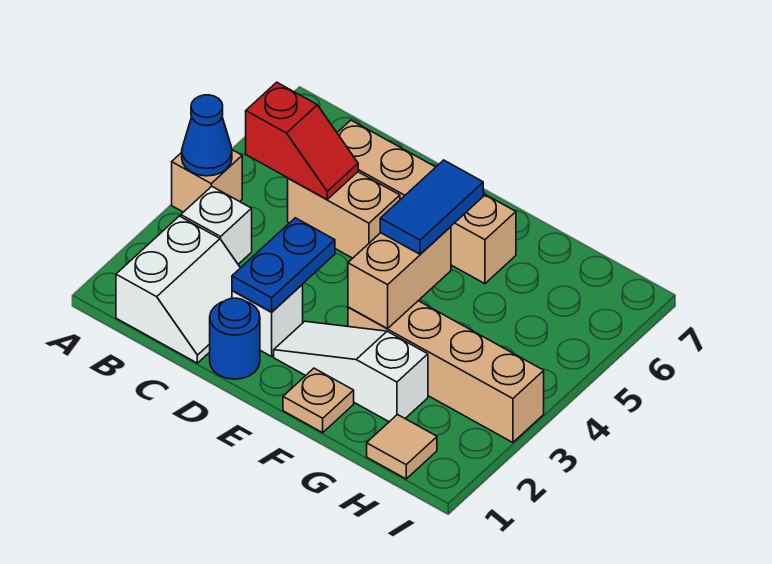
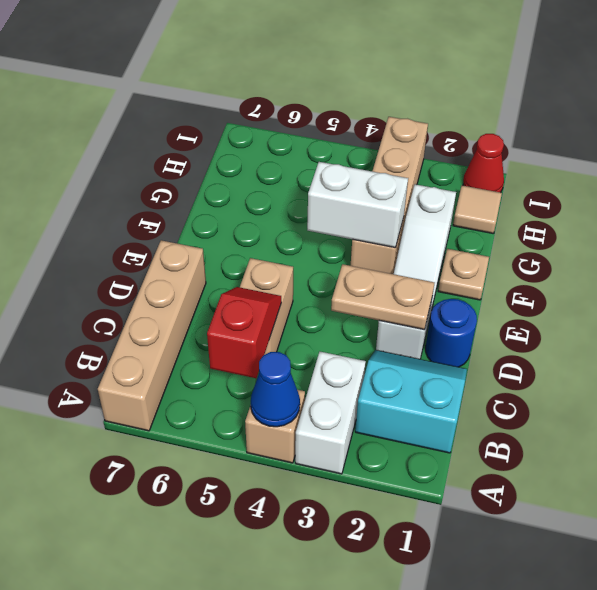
white slope B1:C2 level 1 top B -> cyan slope B1:C2 level 1 top B
white brick B3 level 1 -> white brick A3:B3 level 1
tan brick C6:F6 level 1 -> tan brick A7:D7 level 1
blue plate D2:D3 level 2 -> tan plate D2:D3 level 2
tan brick F3:F4 level 2 -> white brick F3:F4 level 2
blue tile F4:F5 level 3 -> none
none -> red cone I1 level 1

